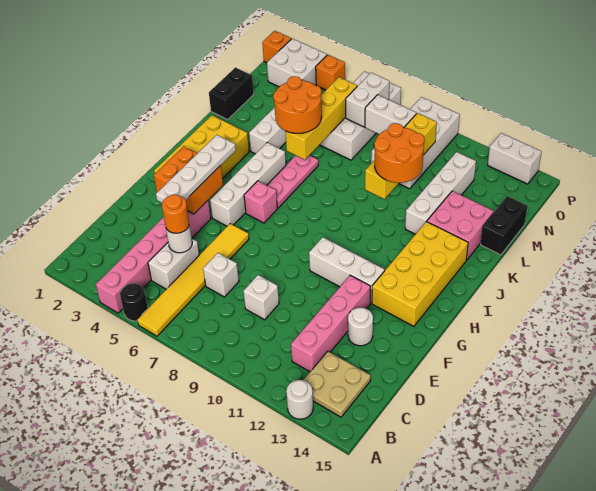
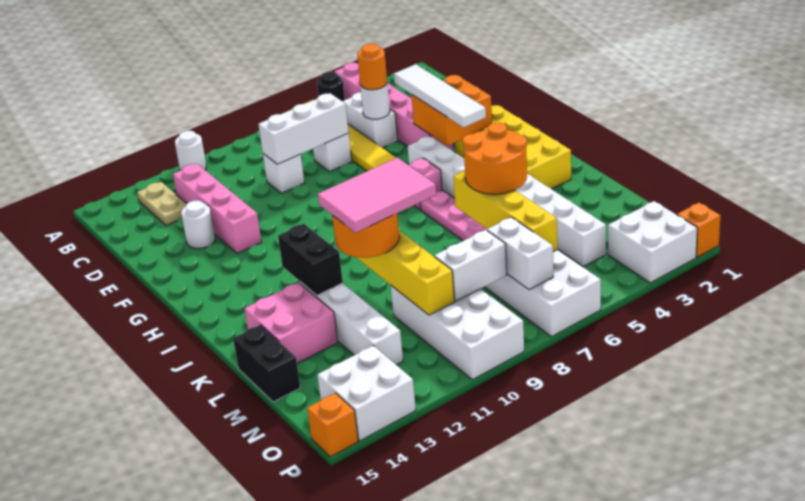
white round brick A13 level 1 -> white round brick A11 level 1
tan plate B13:C14 level 1 -> tan plate B13:C13 level 1
white plate E4:H4 level 3 -> white tile E4:H4 level 3
white brick G10:G12 level 1 -> white brick D7:D9 level 2
yellow brick G13:J14 level 1 -> none
none -> pink tile K9:L11 level 4
black brick L1:M1 level 1 -> black brick J12:K12 level 2
orange brick P4 level 1 -> orange brick P15 level 1
white brick P13:P14 level 1 -> white brick O13:P14 level 1

